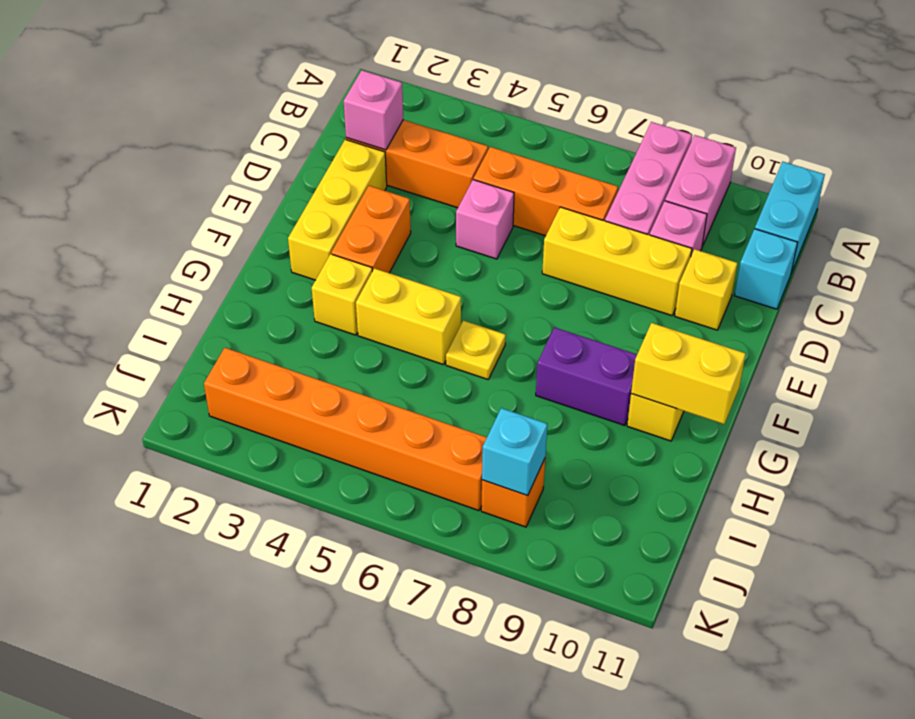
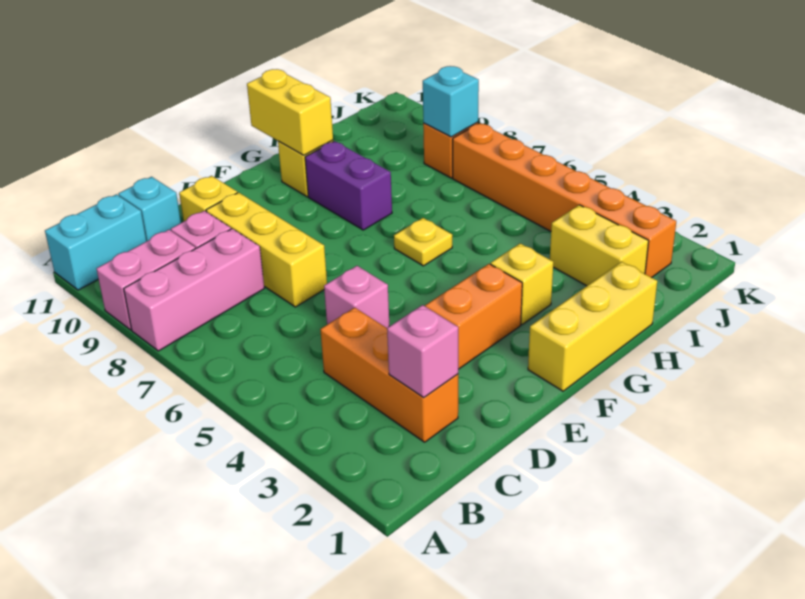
orange brick C5:C7 level 1 -> none
yellow brick D2:F2 level 1 -> yellow brick F1:H1 level 1
yellow brick G4:G5 level 1 -> yellow brick I2:I3 level 1

